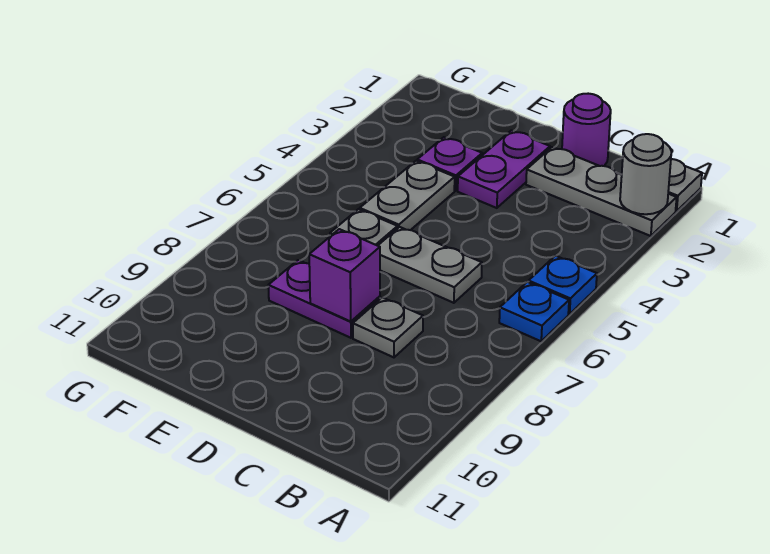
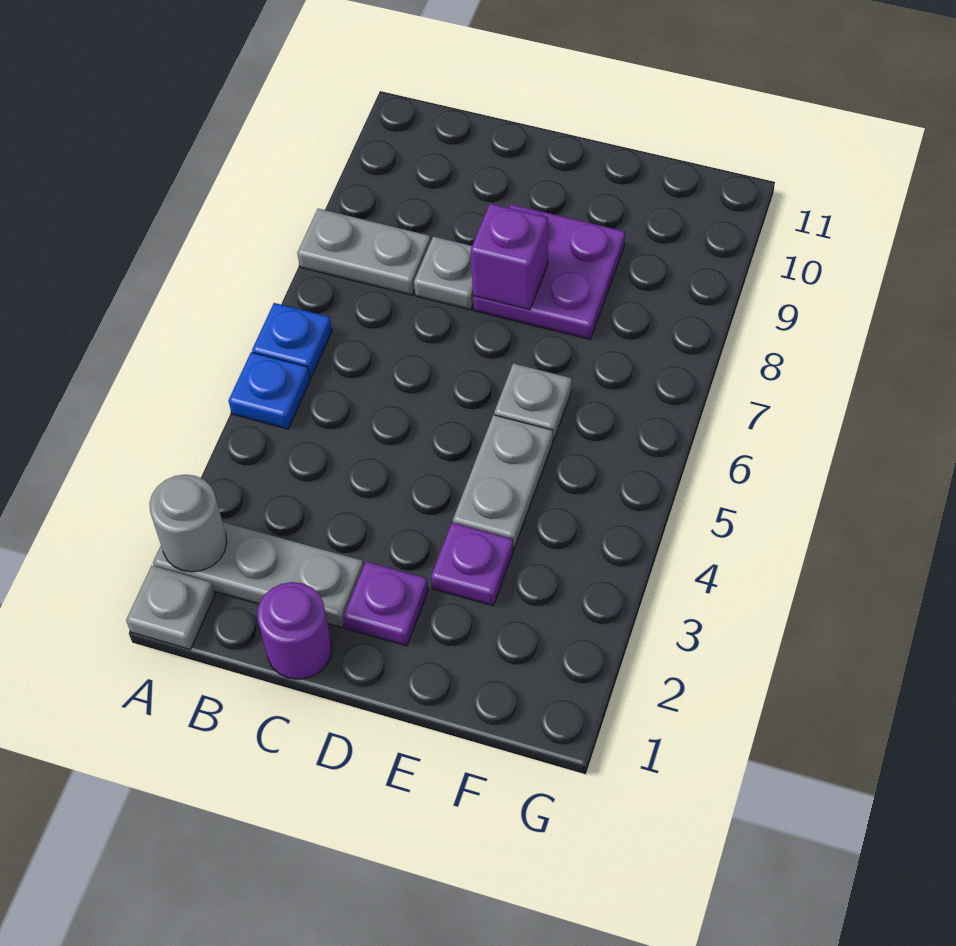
grey plate C6:D6 level 1 -> grey plate A8:B8 level 1
purple plate D2:D3 level 1 -> purple plate D2 level 1
purple plate D8:E8 level 1 -> purple plate D8:E9 level 1

